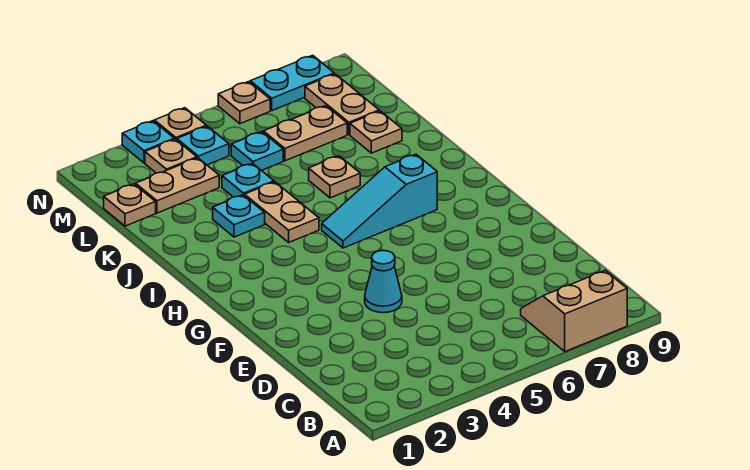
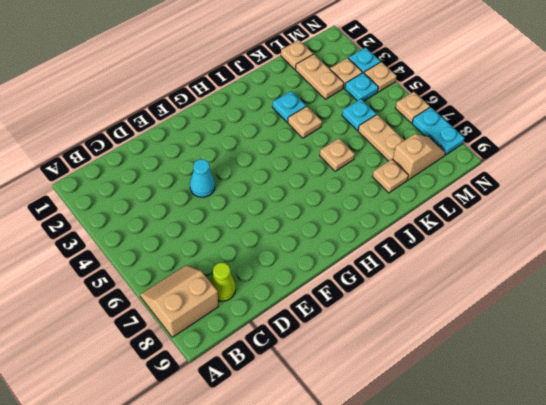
tan slope A7:B8 level 1 top A -> tan slope A7:B8 level 1 top 8
none -> lime cone C8 level 1
cyan slope H5:H7 level 1 top 7 -> none
tan plate I4:J4 level 1 -> tan plate J4 level 1
cyan plate K4 level 1 -> none
tan plate L8:M8 level 1 -> tan slope L8:M8 level 1 top L

